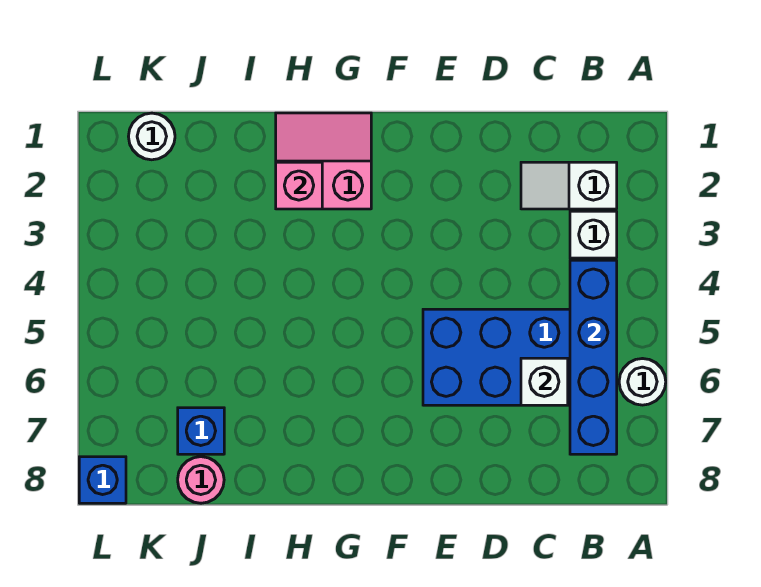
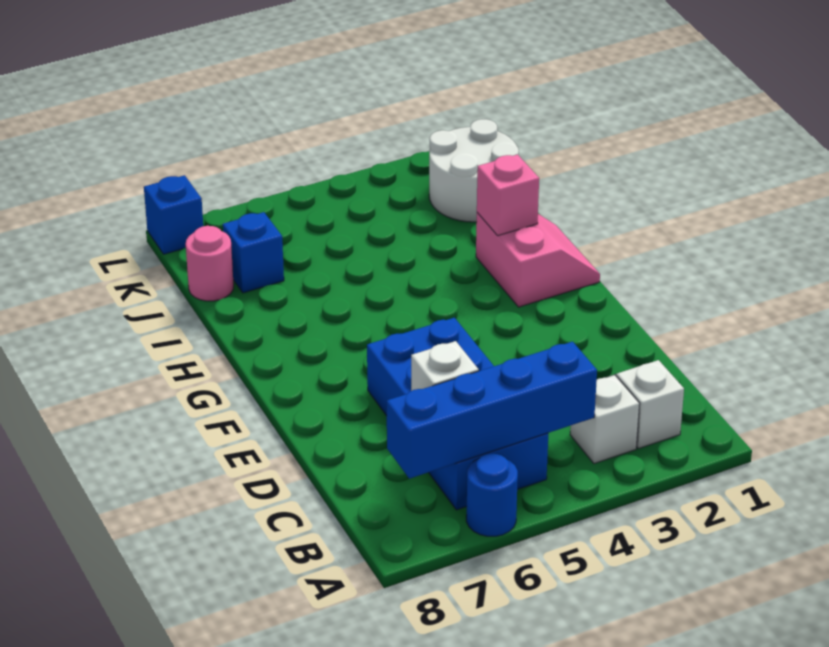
white round brick A6 level 1 -> blue round brick A6 level 1
white round brick K1 level 1 -> white round brick J1:K2 level 1

